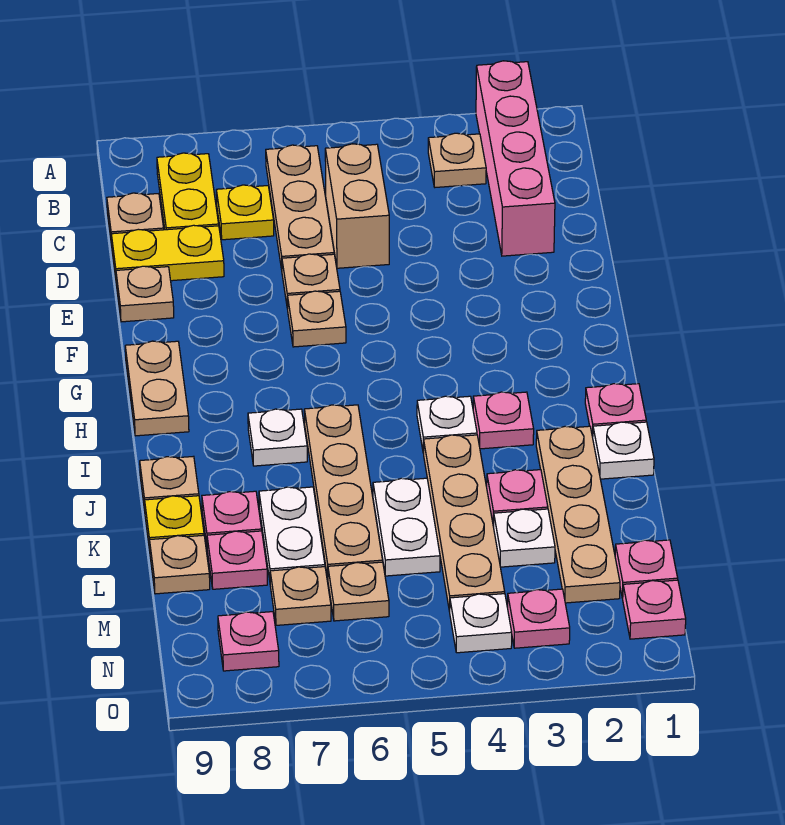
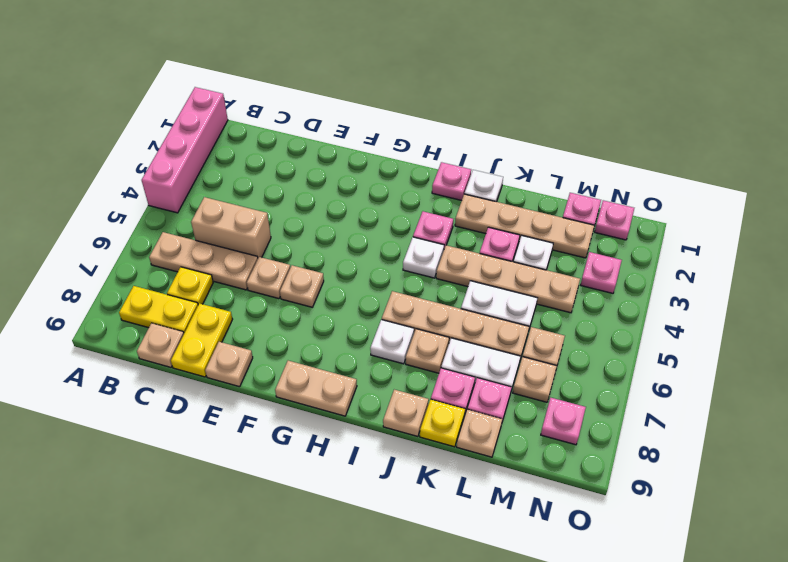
pink brick A2:D2 level 1 -> pink brick A1:A4 level 1
tan plate B3 level 1 -> tan plate J7 level 1
white plate N4 level 1 -> none

